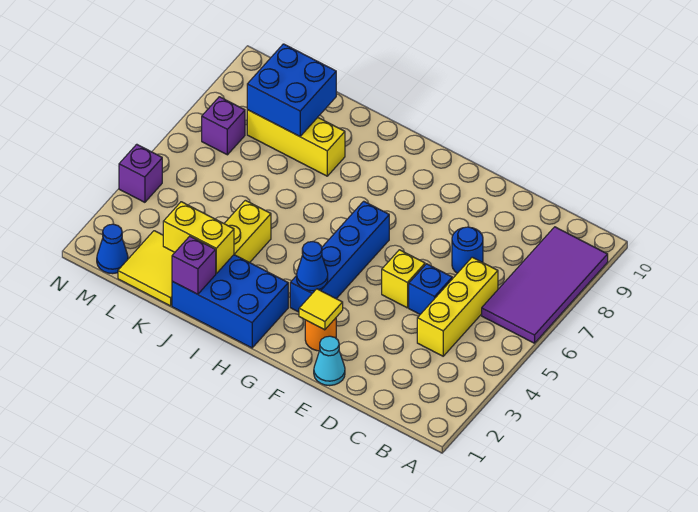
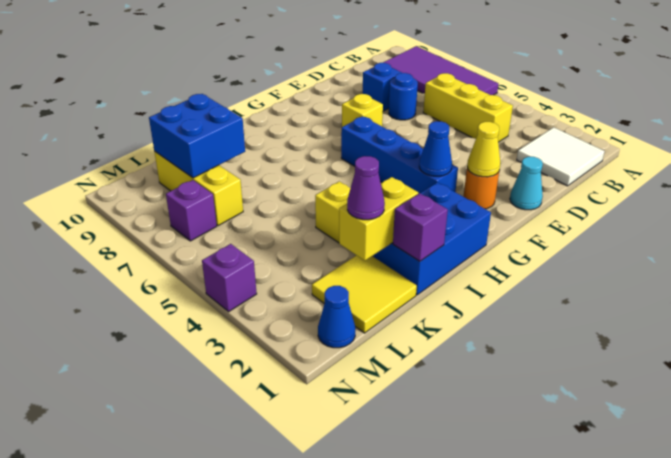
none -> white tile B1:C2 level 1
blue brick D5 level 1 -> blue brick D8 level 1
yellow brick E5 level 1 -> yellow brick F7 level 1
yellow tile F2 level 2 -> yellow cone F2 level 2
yellow brick J8:L8 level 1 -> yellow brick L7:L9 level 1
none -> purple cone K2 level 3

